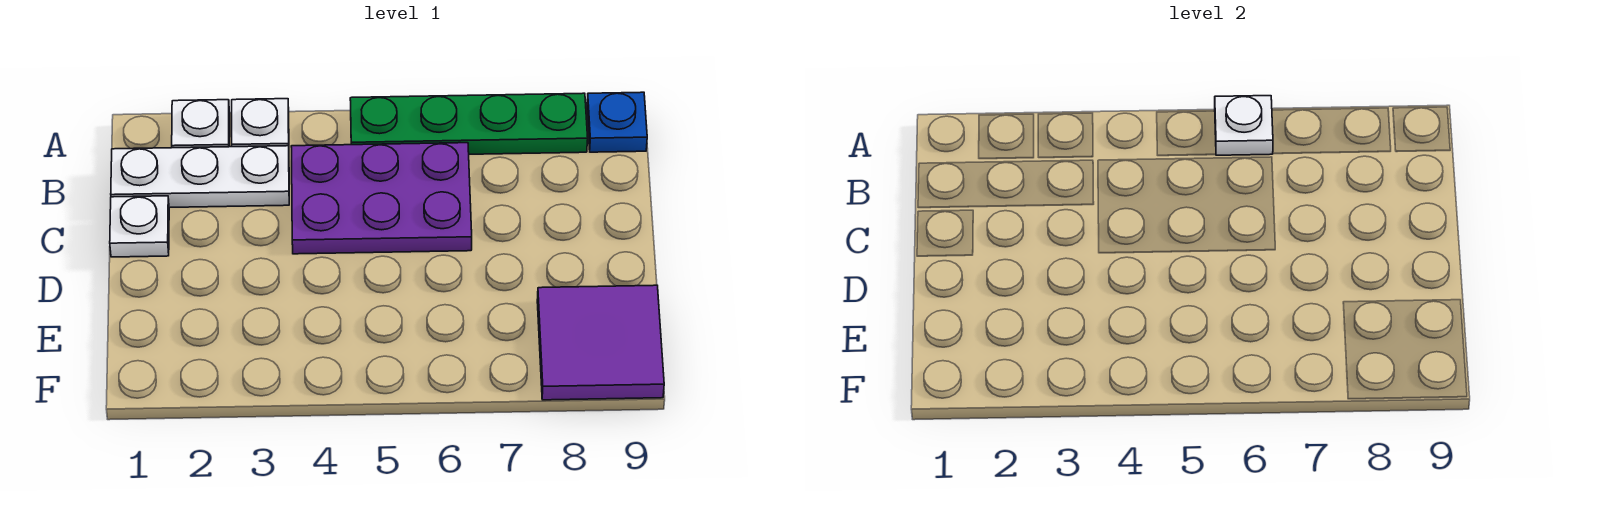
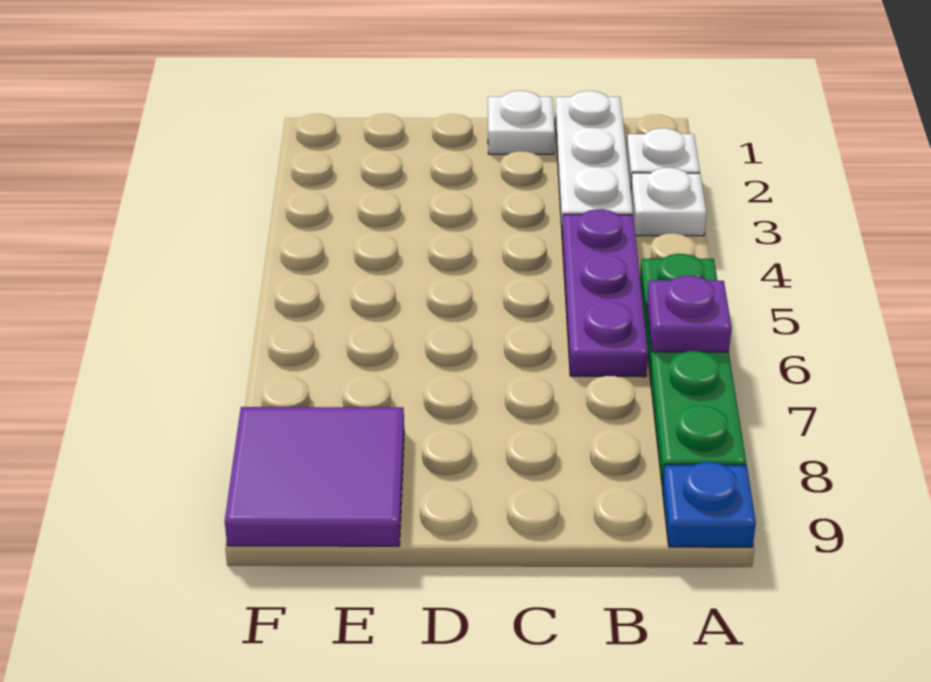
white plate A6 level 2 -> purple plate A6 level 2
purple plate B4:C6 level 1 -> purple plate B4:B6 level 1

